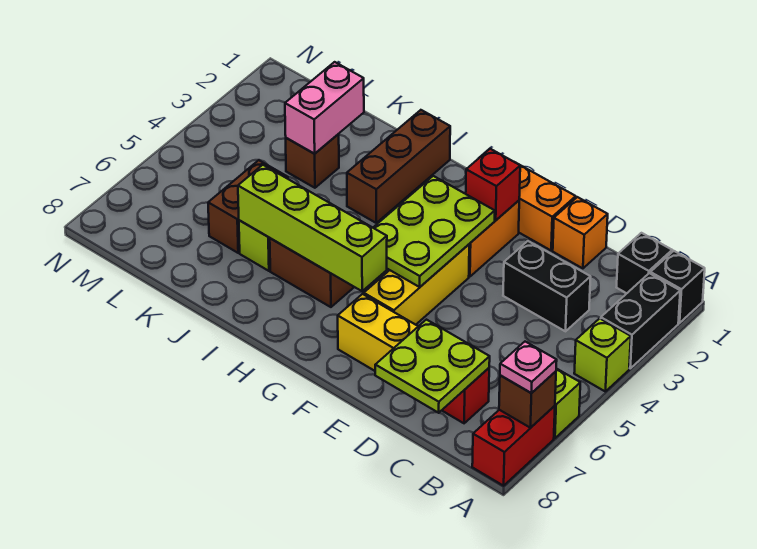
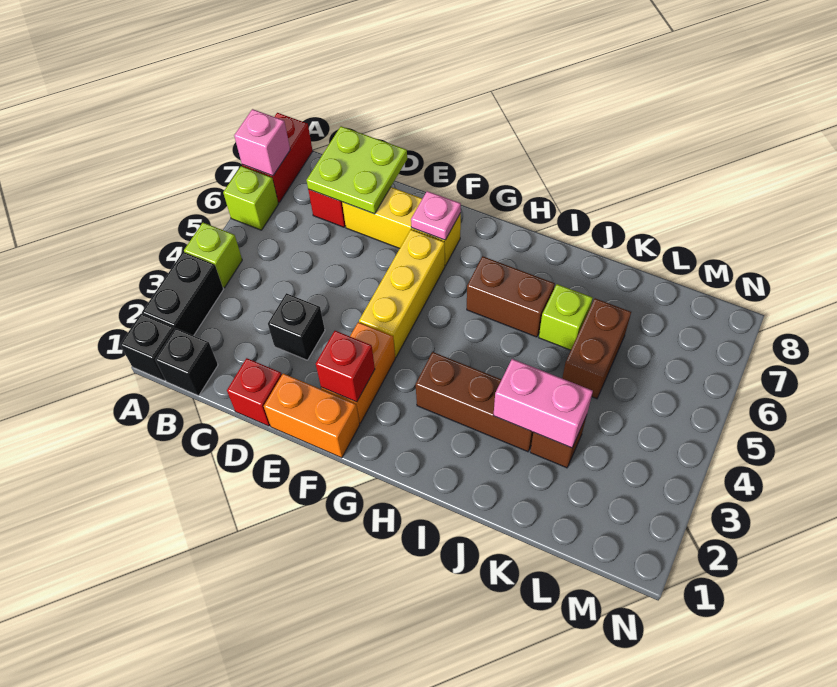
brown brick A7 level 2 -> pink brick A7 level 2
pink plate A7 level 3 -> pink plate F7 level 2
black brick C3:D3 level 1 -> black brick D3 level 1
orange brick D1 level 1 -> red brick D1 level 1
lime plate F3:G5 level 2 -> none
lime brick G6:J6 level 2 -> none
brown brick I1:I3 level 1 -> brown brick H3:J3 level 1
pink brick K2:K3 level 2 -> pink brick J3:K3 level 2

